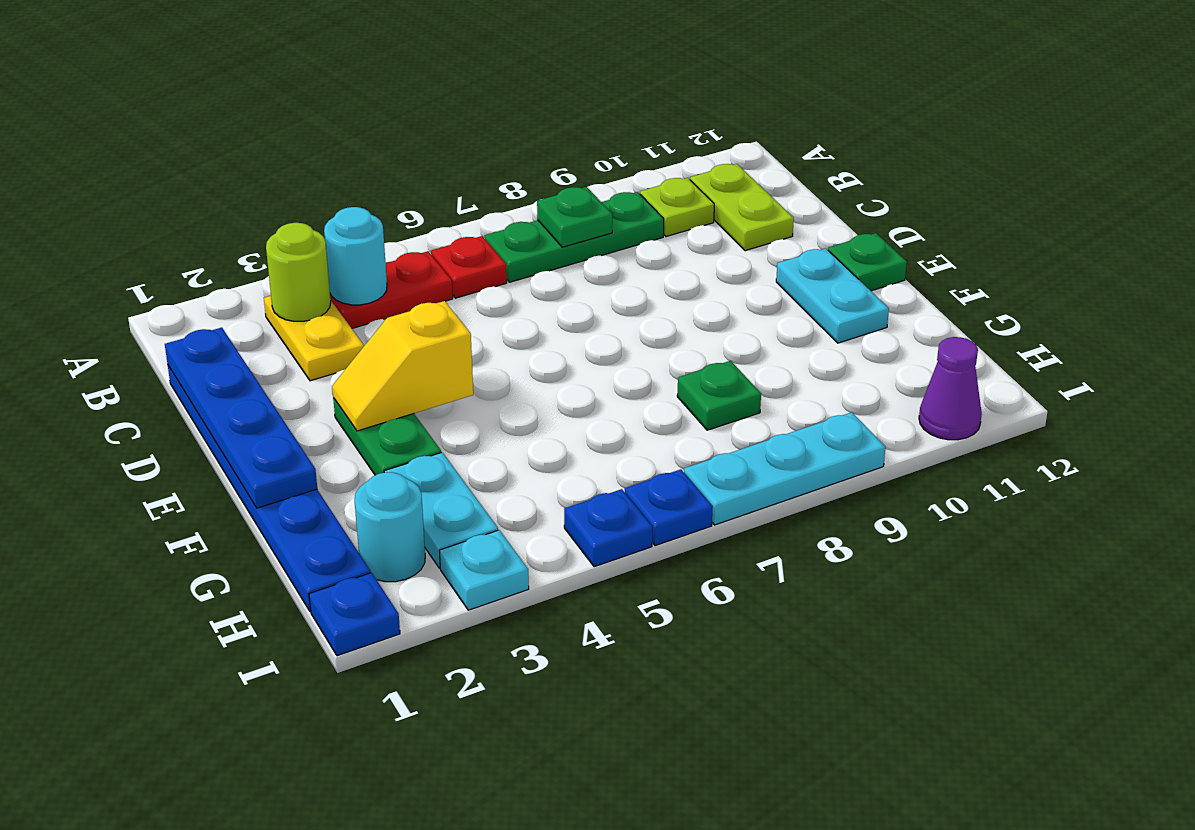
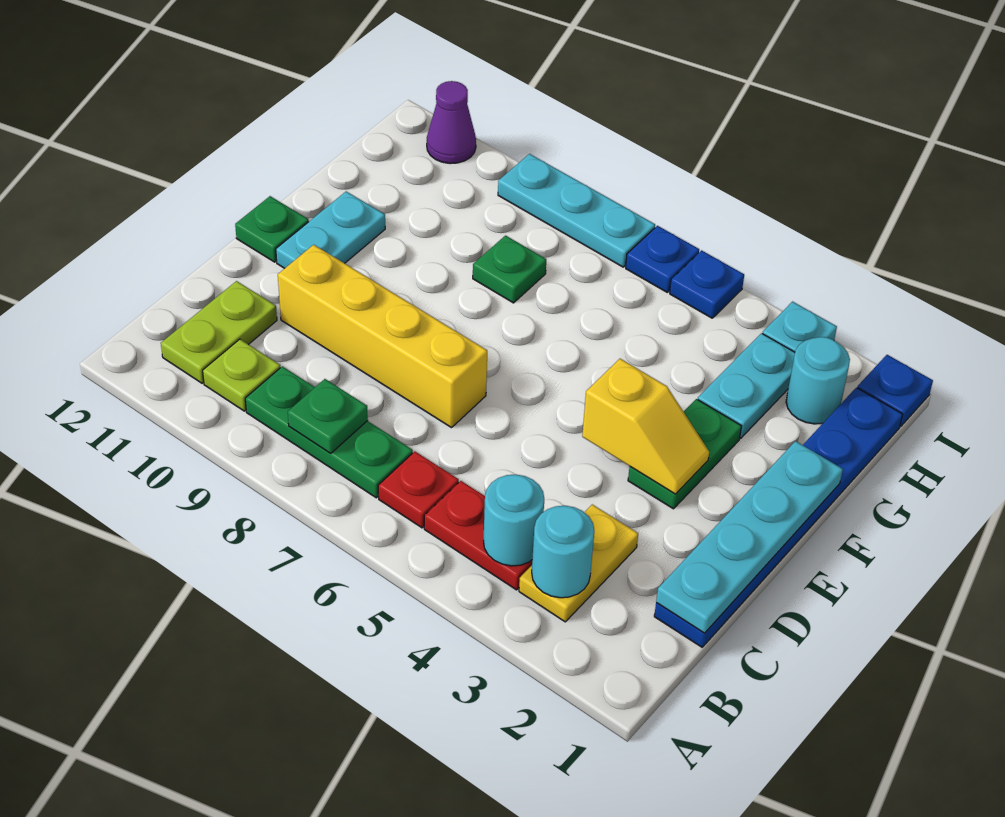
lime round brick B3 level 2 -> cyan round brick B3 level 2
blue plate C1:F1 level 2 -> cyan plate C1:F1 level 2
none -> yellow brick D7:D10 level 1

